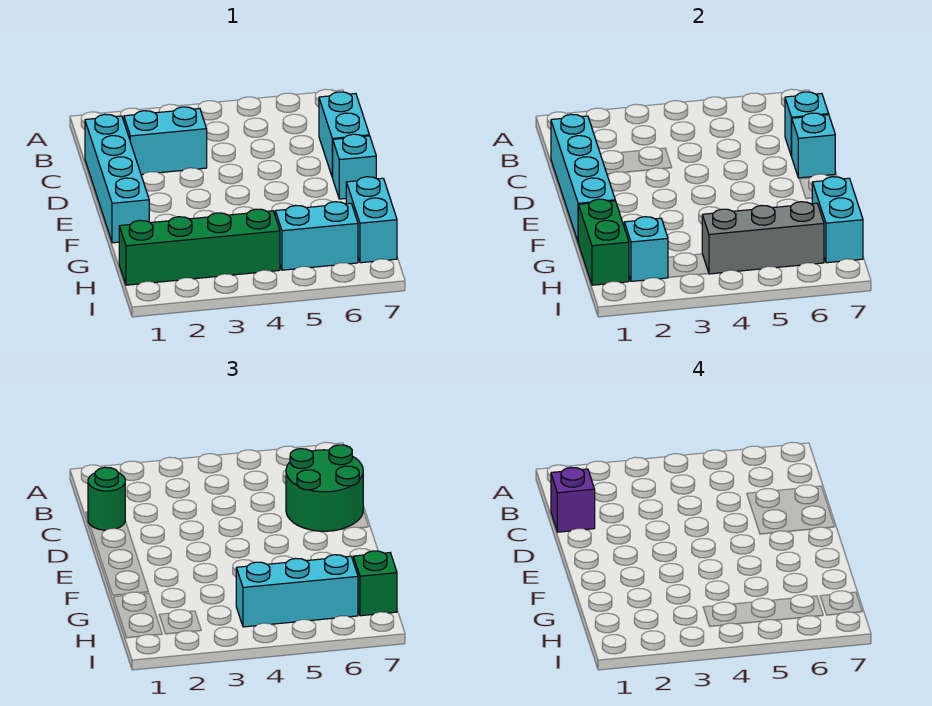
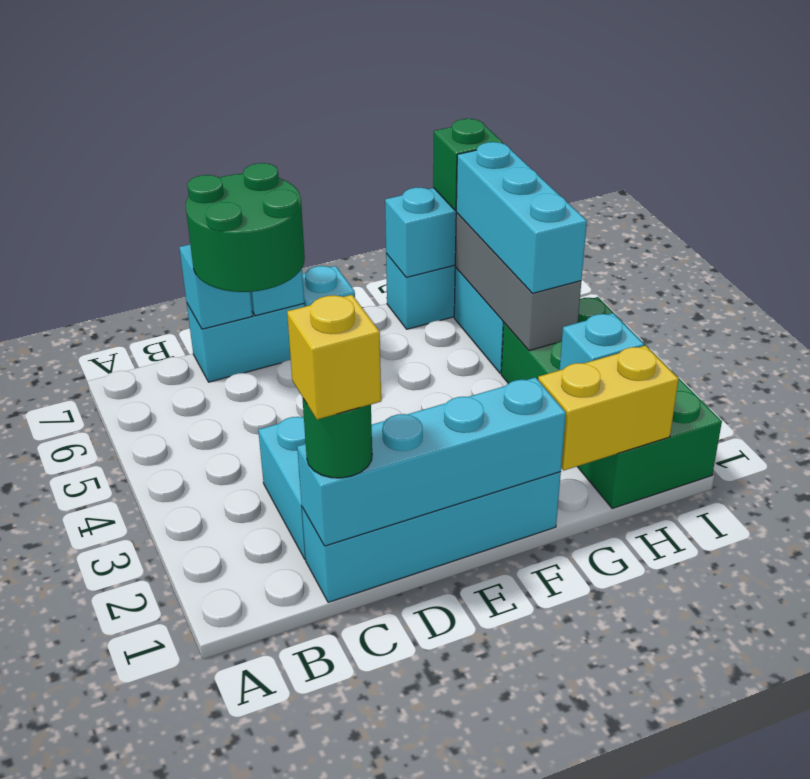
purple brick C1 level 4 -> yellow brick C1 level 4
green brick G1:H1 level 2 -> yellow brick G1:H1 level 2
green brick H1:H4 level 1 -> green brick H1:I4 level 1

